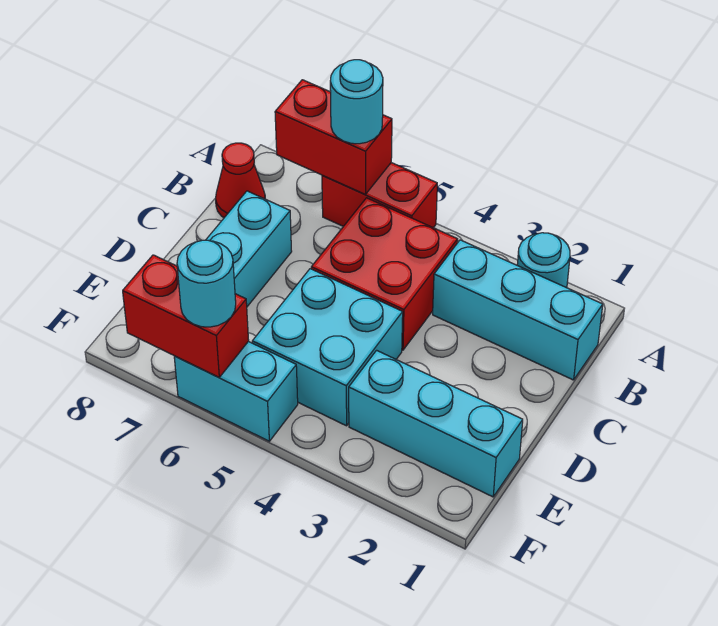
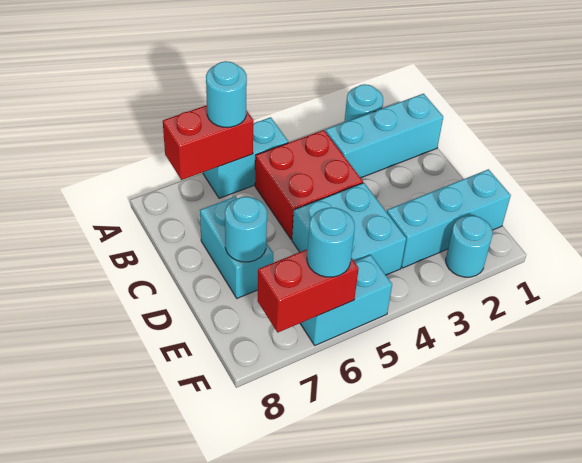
red brick A5:A6 level 1 -> cyan brick A5:A6 level 1
red cone B8 level 1 -> none
none -> cyan round brick D7 level 2
none -> cyan round brick F2 level 1

